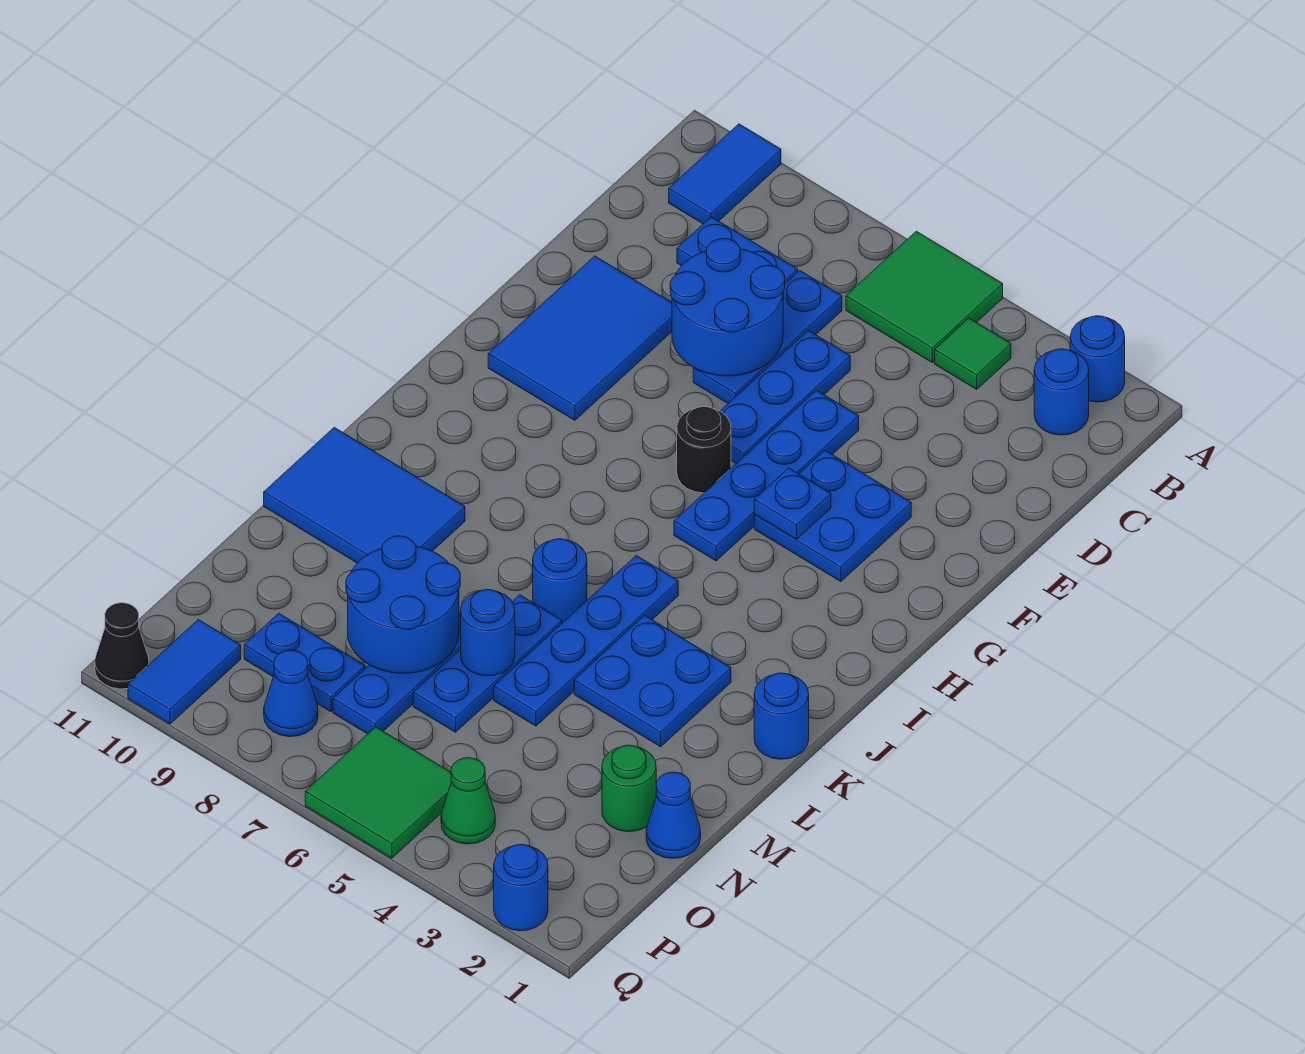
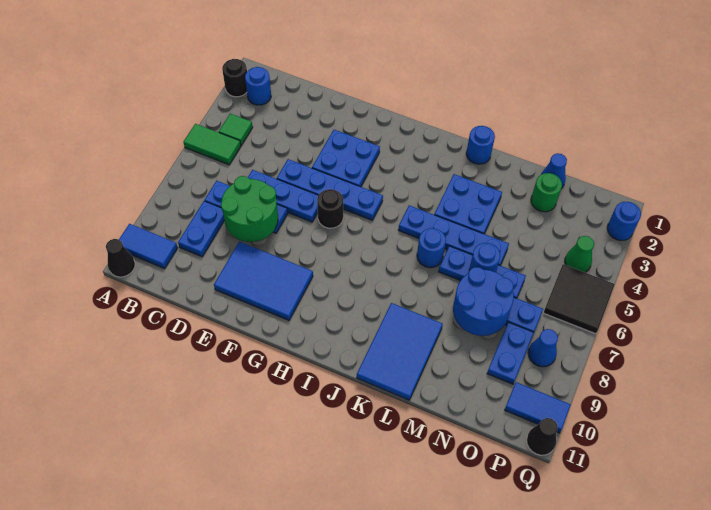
blue round brick A2 level 1 -> black round brick A2 level 1
green tile A5:B6 level 1 -> green tile A5:B5 level 1
none -> black cone A11 level 1
blue round brick D7:E8 level 2 -> green round brick D7:E8 level 2
blue plate G4 level 2 -> none
green tile P5:Q6 level 1 -> black tile P5:Q6 level 1

